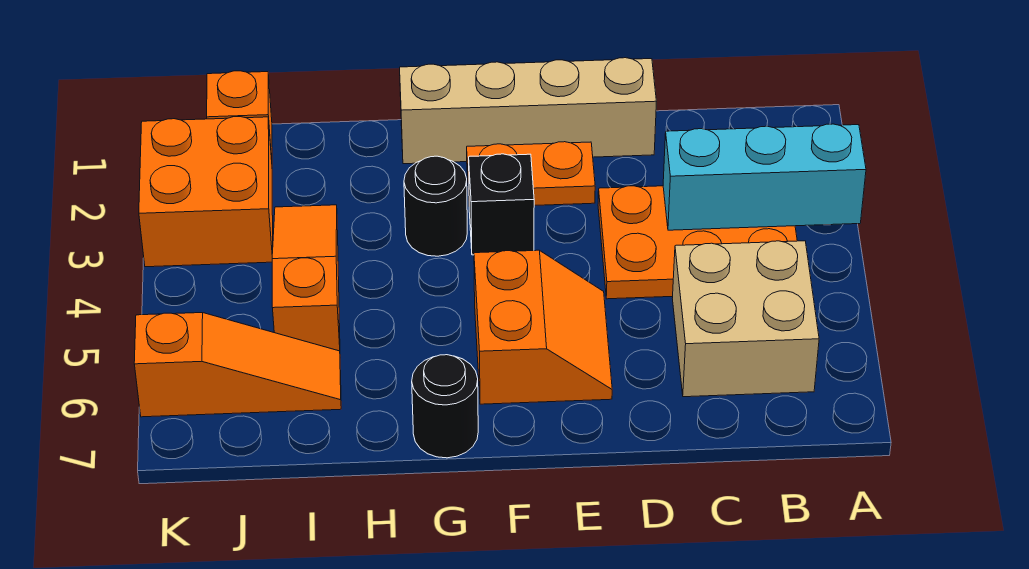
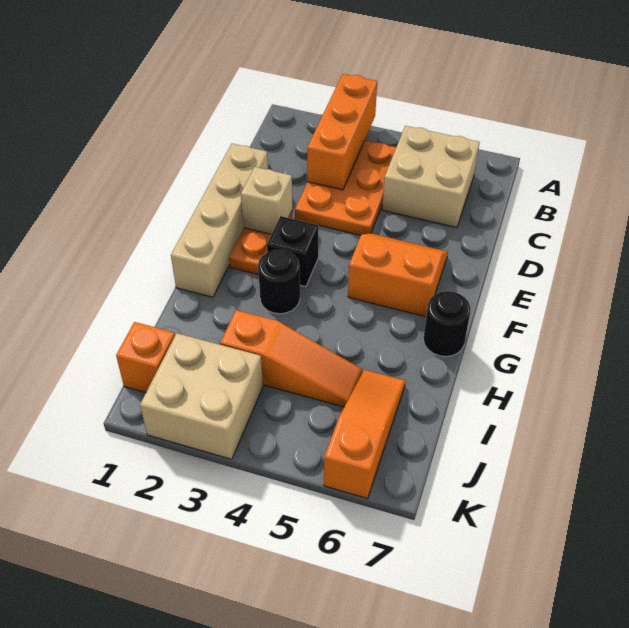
cyan brick A3:C3 level 2 -> orange brick A3:C3 level 2
none -> tan brick E2 level 2
orange slope I3:I5 level 1 top 5 -> orange slope I3:I5 level 1 top 3
orange brick J2:K3 level 1 -> tan brick J2:K3 level 1

